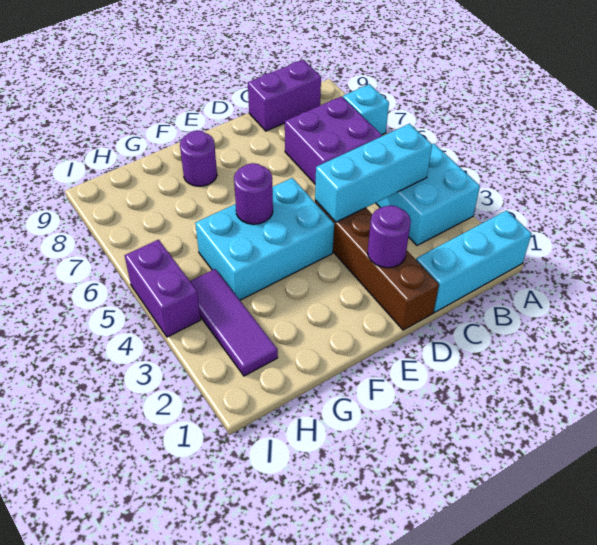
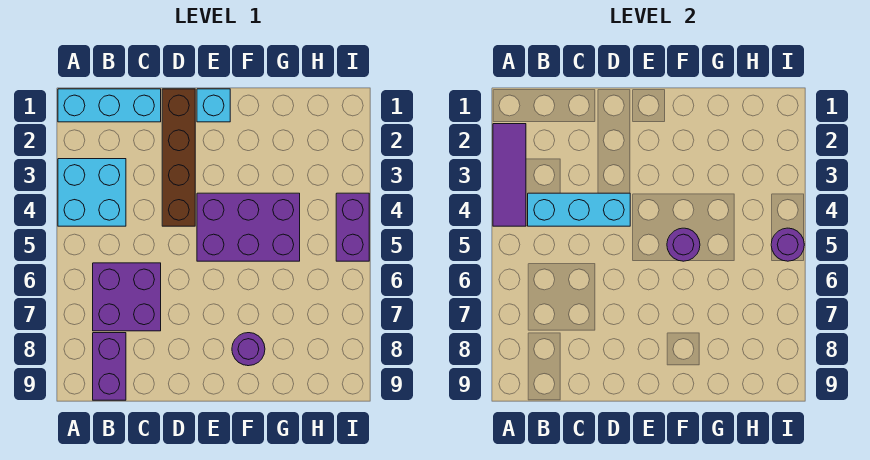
cyan brick A7 level 1 -> cyan brick E1 level 1
purple brick B9:C9 level 1 -> purple brick B8:B9 level 1
purple round brick D2 level 2 -> purple round brick I5 level 2
cyan brick E4:G5 level 1 -> purple brick E4:G5 level 1
purple tile H2:H4 level 1 -> purple tile A2:A4 level 2

